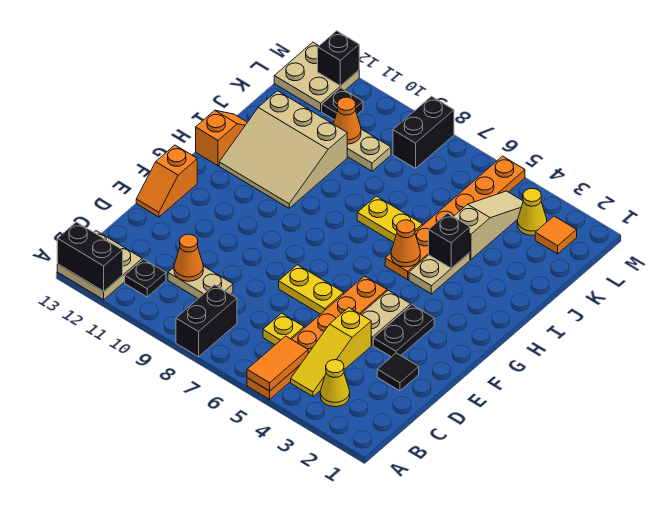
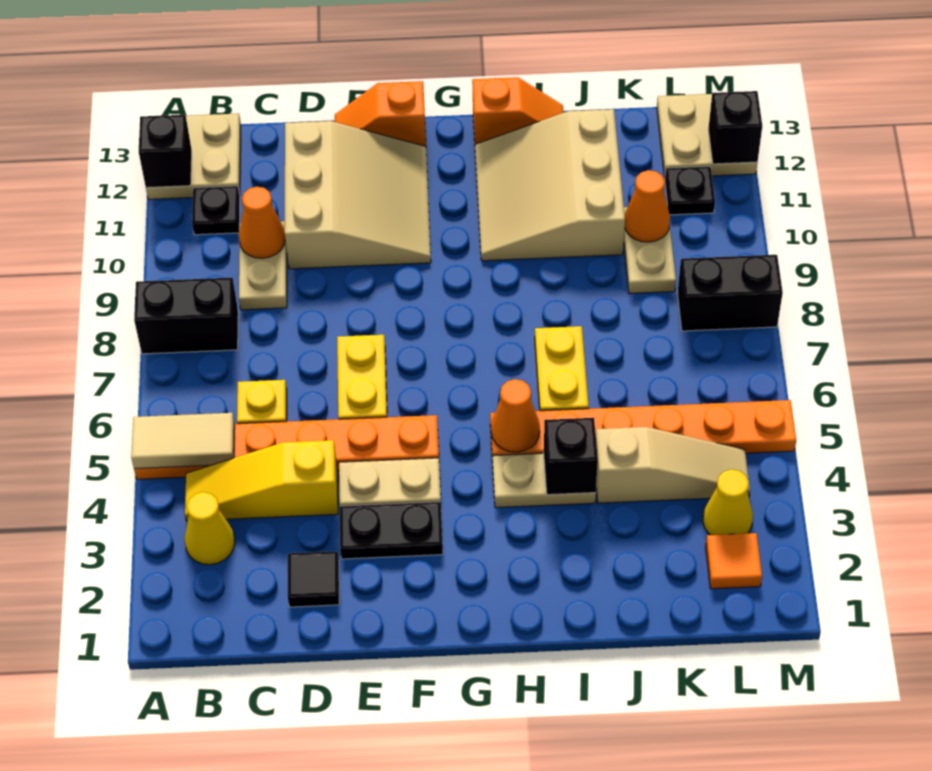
orange tile A5:B5 level 2 -> tan tile A5:B5 level 2
black brick A12:A13 level 2 -> black brick A12 level 2
none -> tan slope D10:F12 level 1 top D

